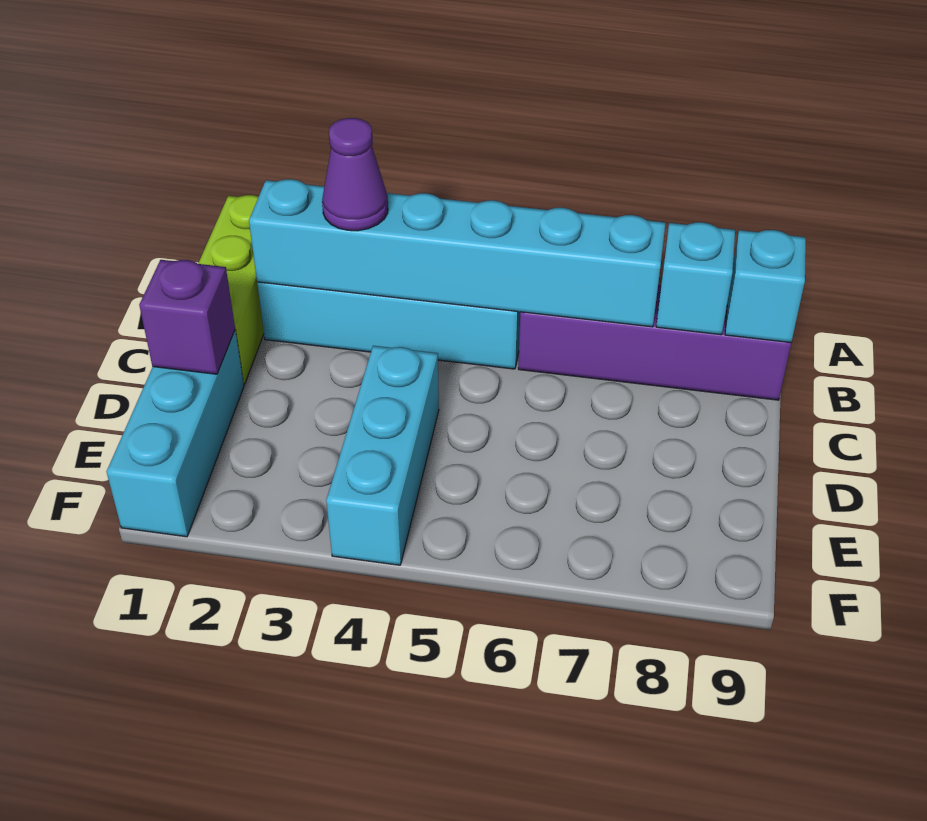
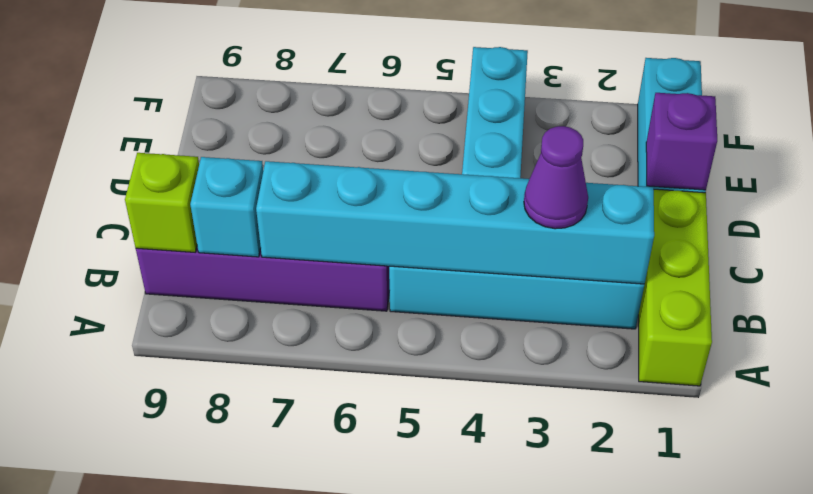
cyan brick B9 level 2 -> lime brick B9 level 2

